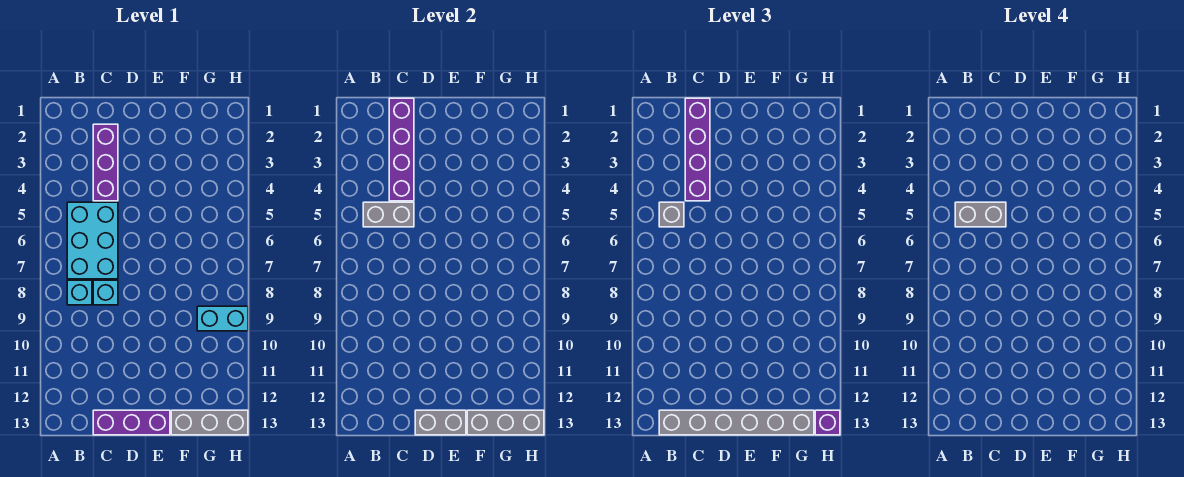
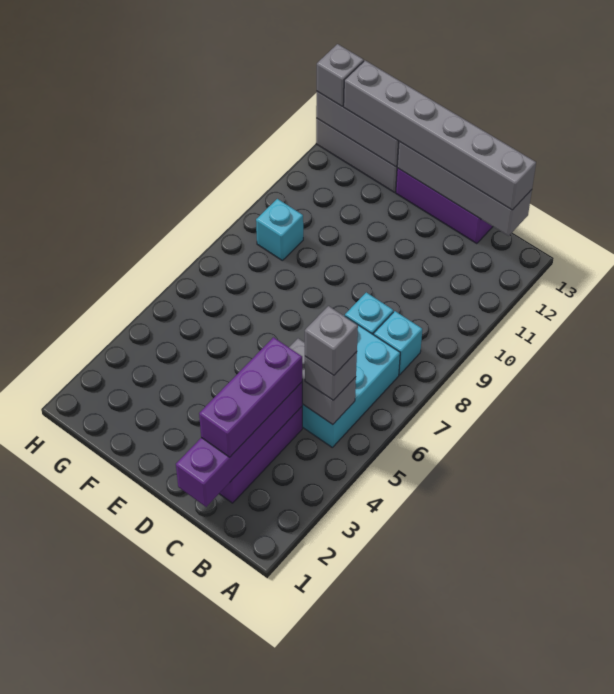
grey brick B5:C5 level 4 -> grey brick B5 level 4
purple brick C1:C4 level 3 -> purple brick C2:C4 level 3
grey brick D13:E13 level 2 -> grey brick B13:E13 level 2
cyan brick G9:H9 level 1 -> cyan brick G9 level 1
purple brick H13 level 3 -> grey brick H13 level 3

